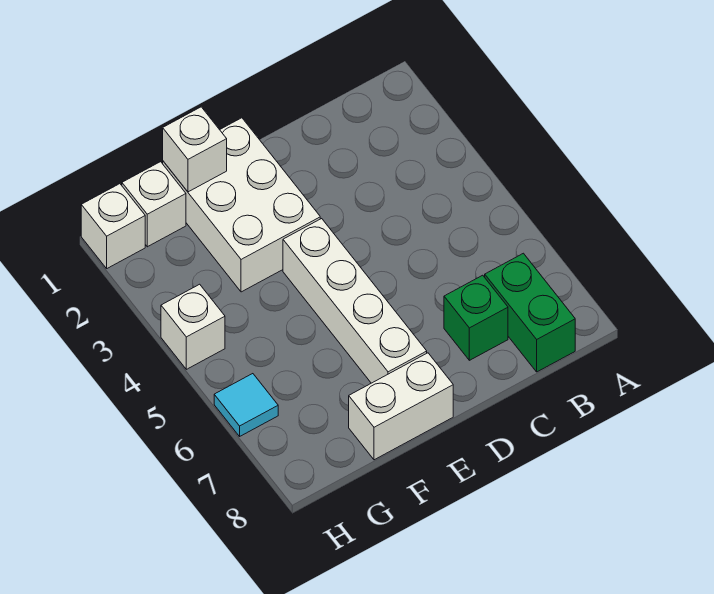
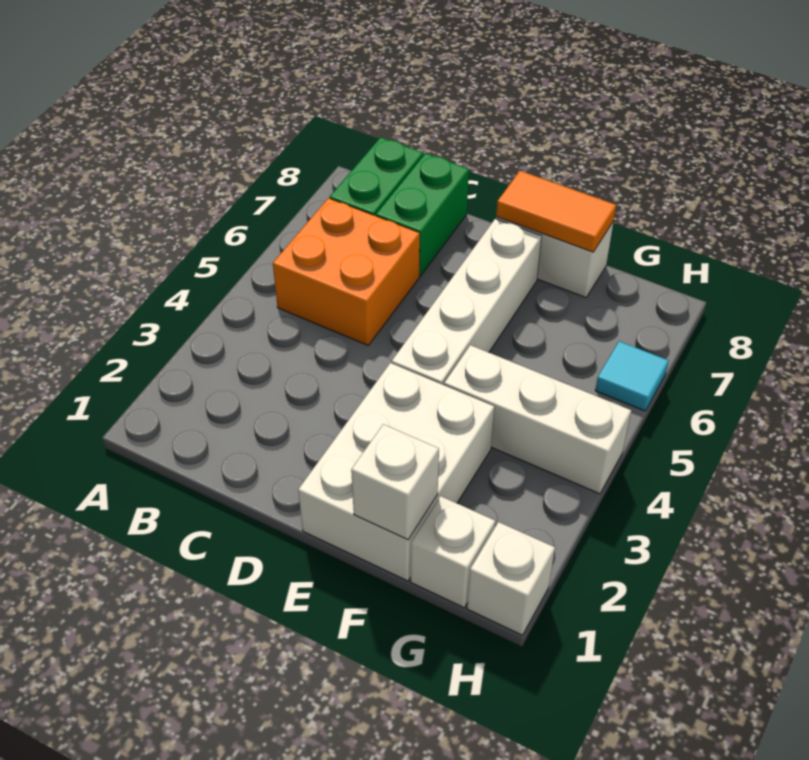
none -> orange brick B5:C6 level 1
green brick C7 level 1 -> green brick C7:C8 level 1
none -> orange tile E8:F8 level 2
white brick H4 level 1 -> white brick F4:H4 level 1

